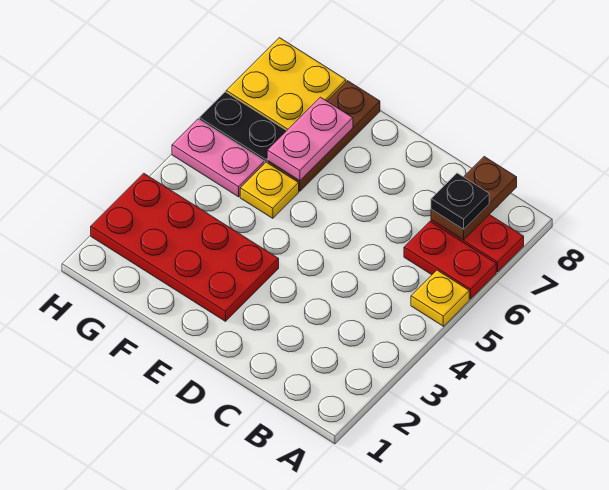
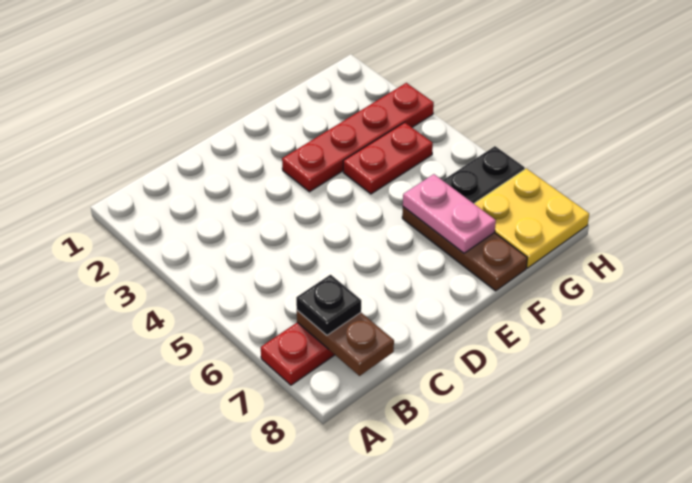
yellow plate A5 level 1 -> none
red plate A6:B6 level 1 -> red plate F4:G4 level 1
red plate E2:H3 level 1 -> red plate E3:H3 level 1
yellow plate F5 level 1 -> none
pink plate G5:H5 level 1 -> none

